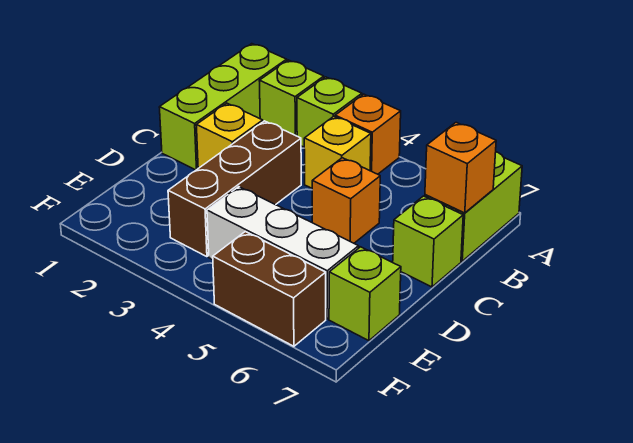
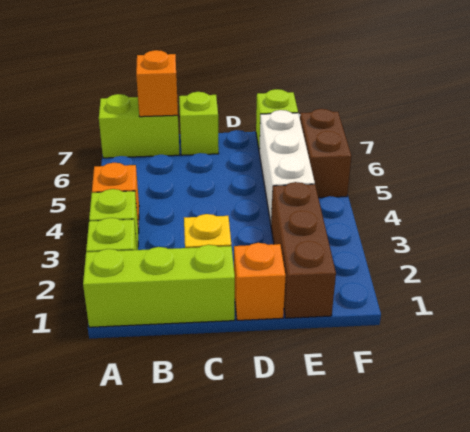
yellow brick B4 level 1 -> none
brown brick C3:E3 level 1 -> brown brick E1:E3 level 1
orange brick C5 level 1 -> orange brick D1 level 1

